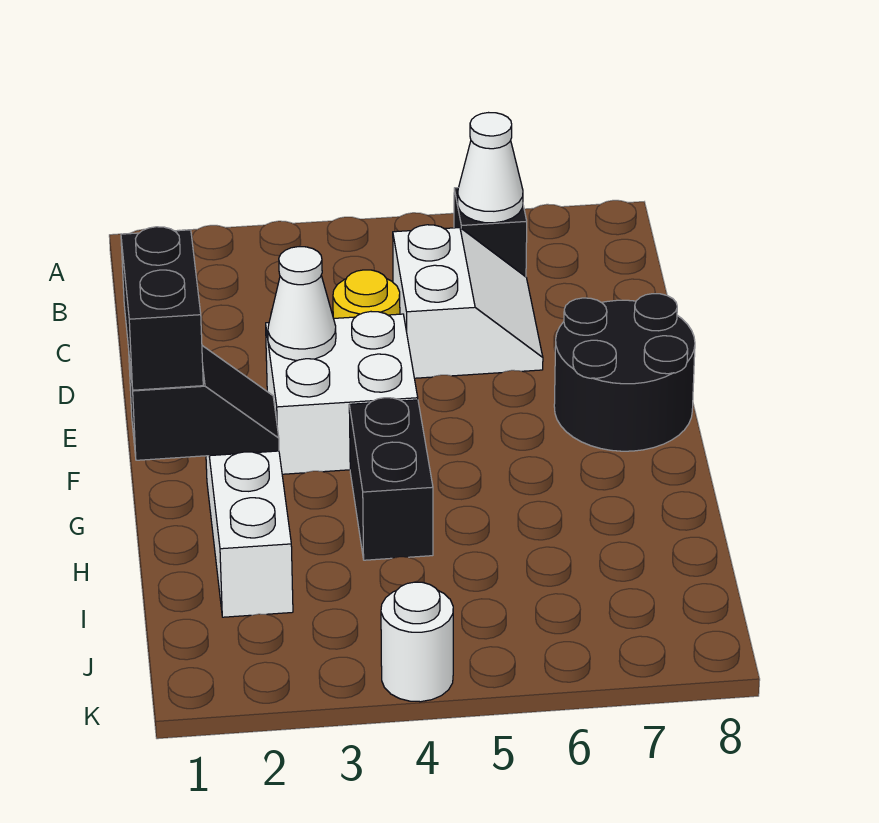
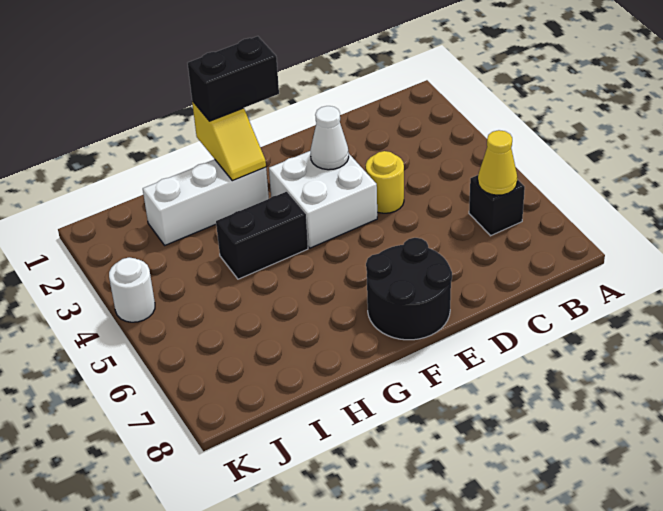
white cone B6 level 2 -> yellow cone B6 level 2
white slope C5:D6 level 1 top 5 -> none
black slope G1:G2 level 2 top 1 -> yellow slope G1:G2 level 2 top 1

